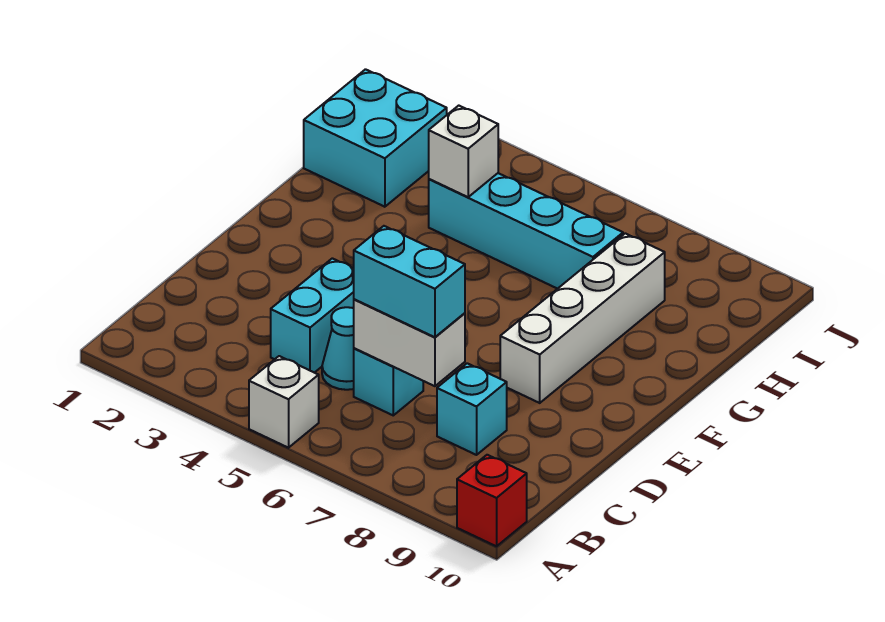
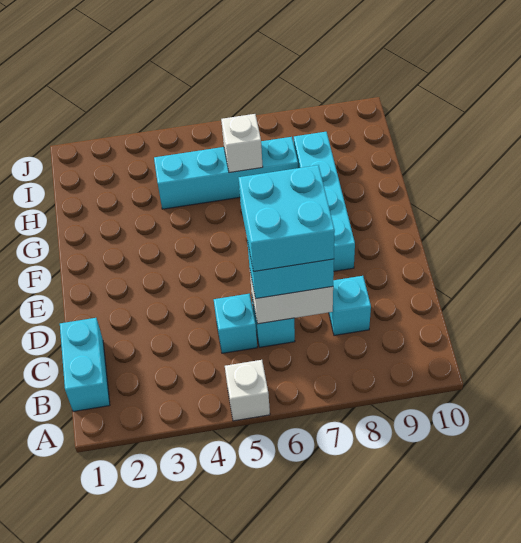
red brick A10 level 1 -> none
cyan brick C4:D4 level 1 -> cyan brick B1:C1 level 1
cyan cone C5 level 1 -> cyan brick C5 level 1
white brick E8:H8 level 1 -> cyan brick E8:H8 level 1
cyan brick H1:I2 level 1 -> cyan brick C6:D7 level 4
white brick H4 level 2 -> white brick H6 level 2

